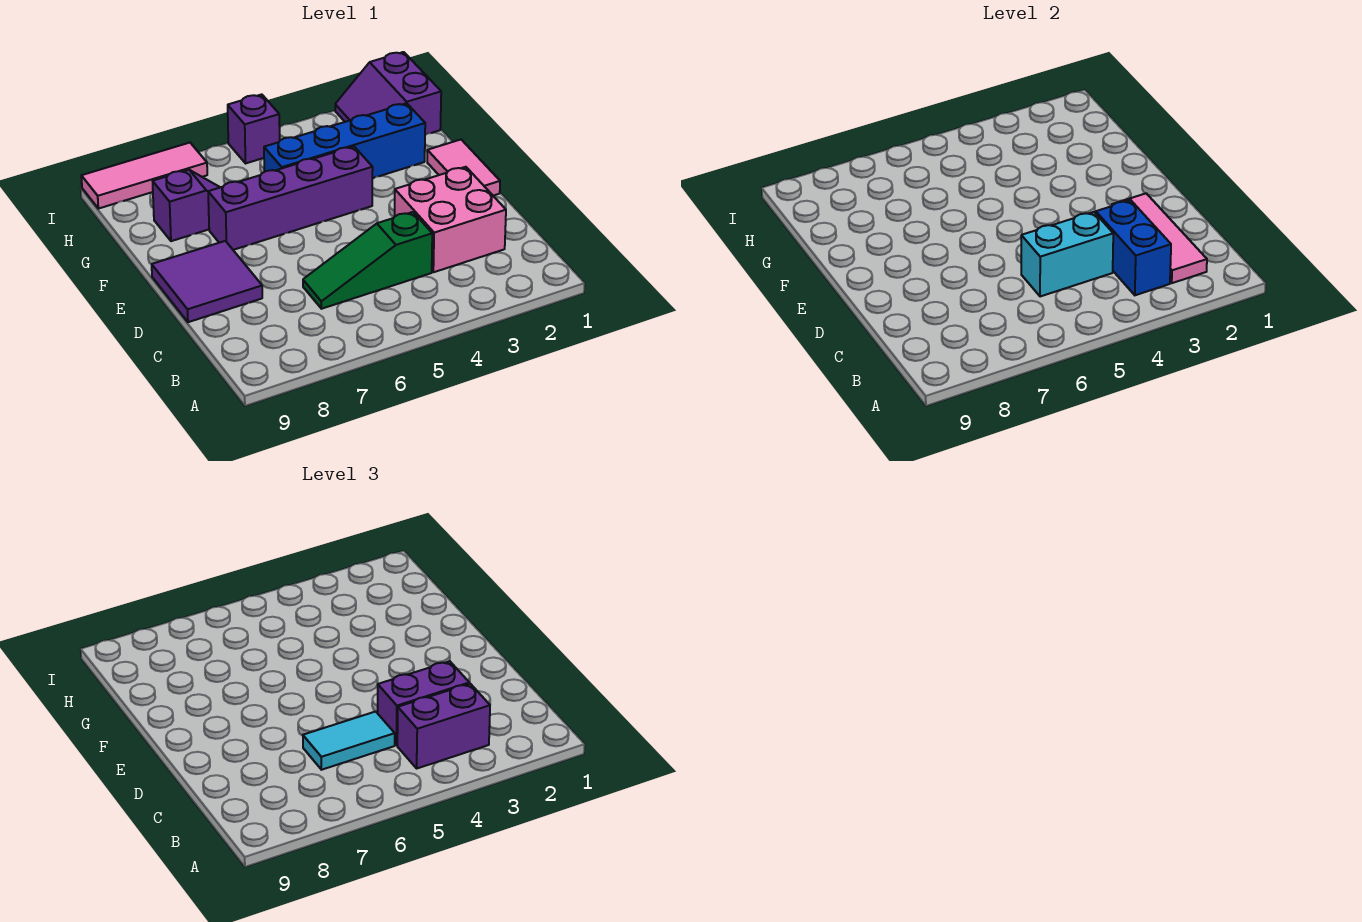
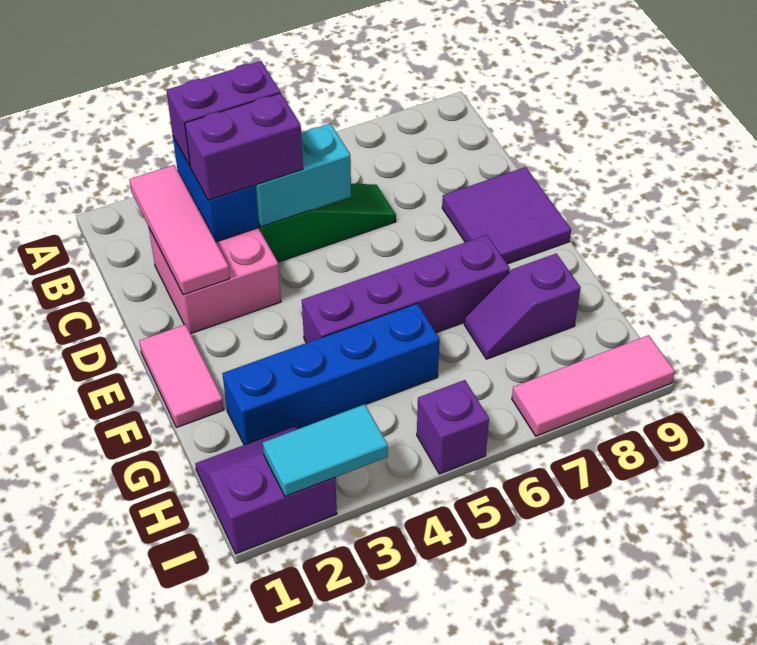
cyan tile C5:C6 level 3 -> cyan tile I2:I3 level 2
purple slope H1:I2 level 1 top 1 -> purple slope H1:I2 level 1 top I

